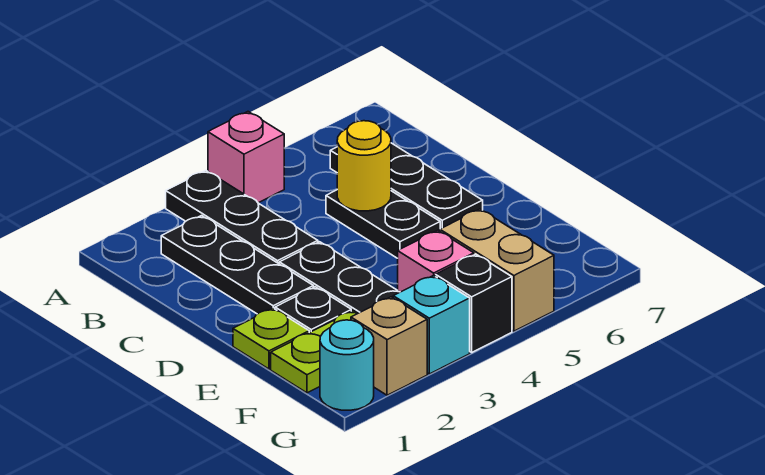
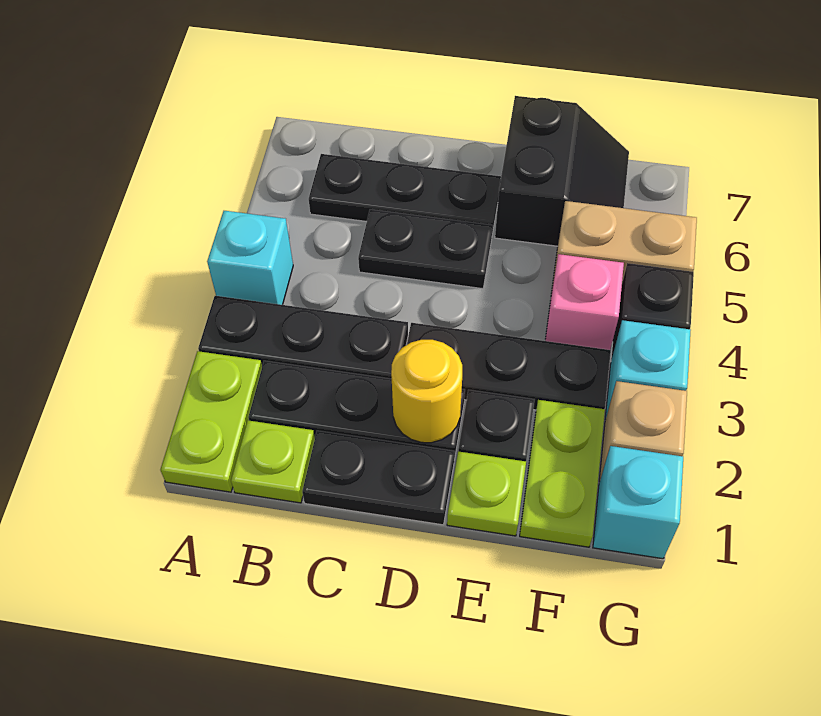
none -> lime plate A1:A2 level 1
pink brick A4 level 1 -> cyan brick A4 level 1
none -> lime plate B1 level 1
none -> black plate C1:D1 level 1
yellow round brick C5 level 2 -> yellow round brick D2 level 2
none -> black slope E6:F7 level 1 top E
cyan round brick G1 level 1 -> cyan brick G1 level 1

